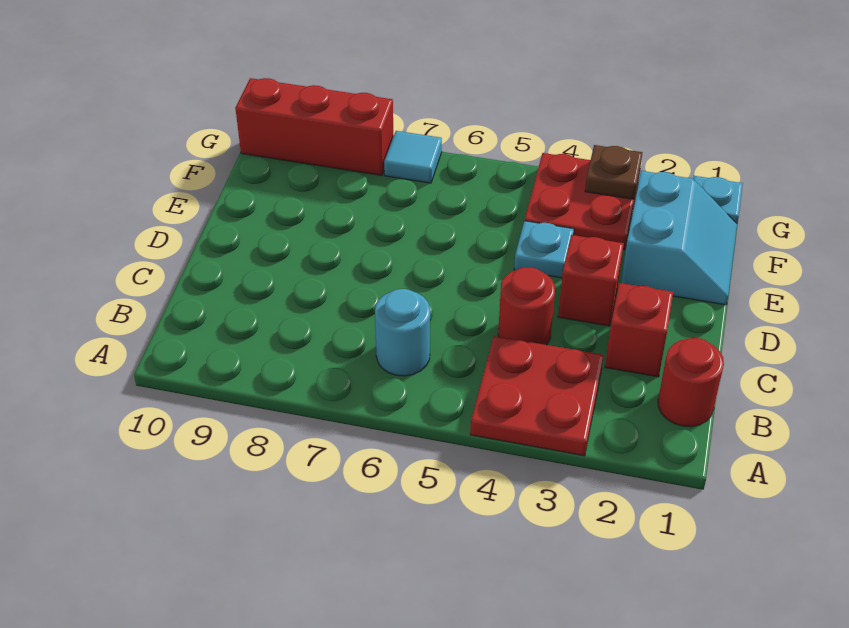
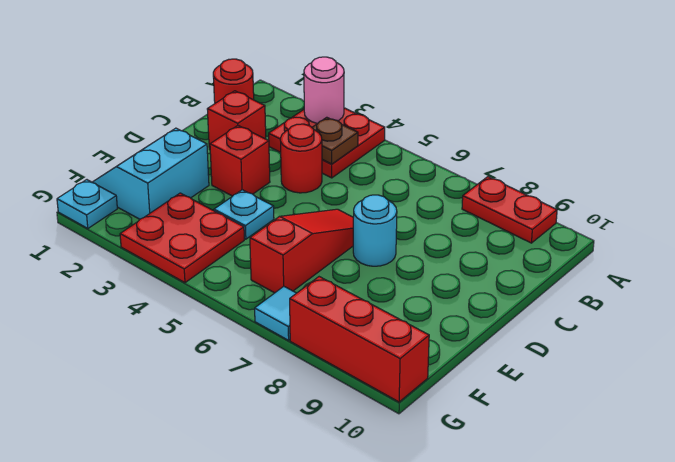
none -> pink round brick A3 level 2
none -> red plate A8:A9 level 1
cyan round brick B6 level 1 -> cyan round brick D7 level 1
none -> red slope D6:F6 level 1 top F
brown plate G3 level 2 -> brown plate B4 level 2

